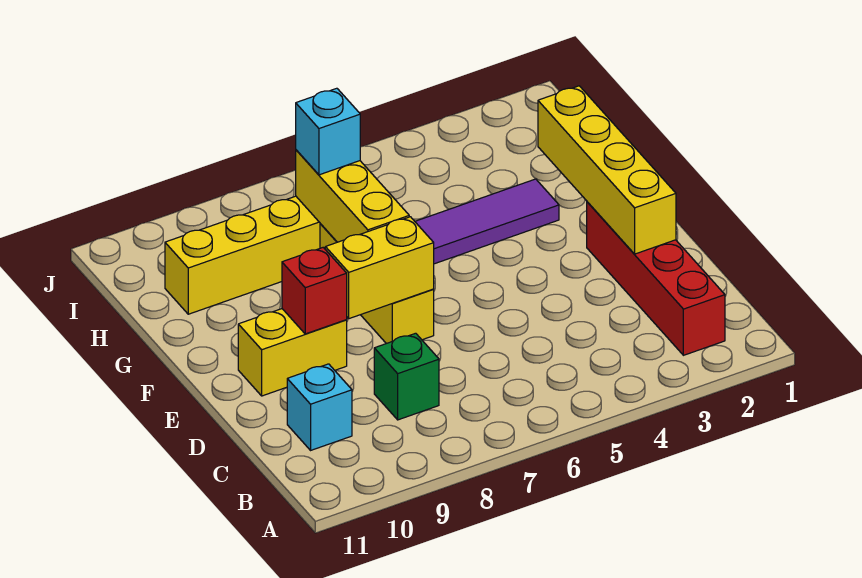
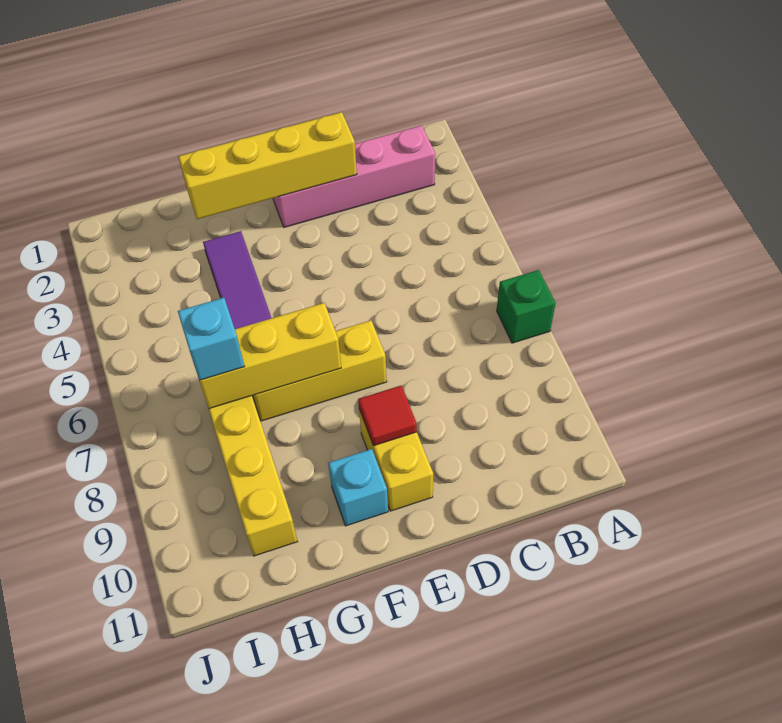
red brick B2:E2 level 1 -> pink brick B2:E2 level 1
green brick C8 level 1 -> green brick A7 level 1
cyan brick C10 level 1 -> cyan brick F10 level 1
yellow brick E7:E8 level 2 -> none
red brick E9 level 2 -> red tile E9 level 2

